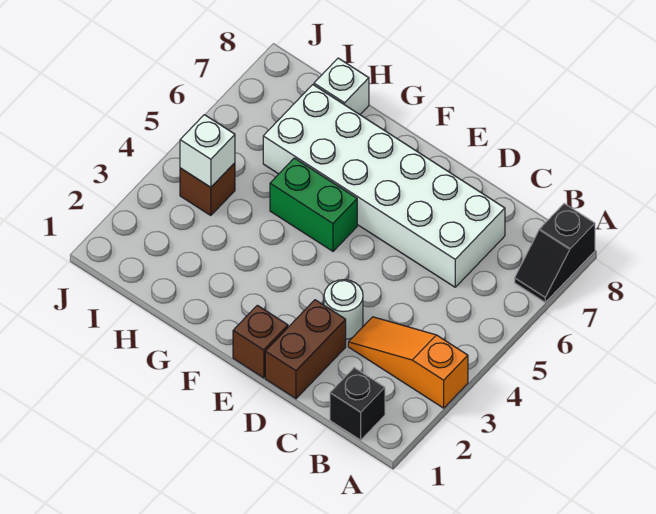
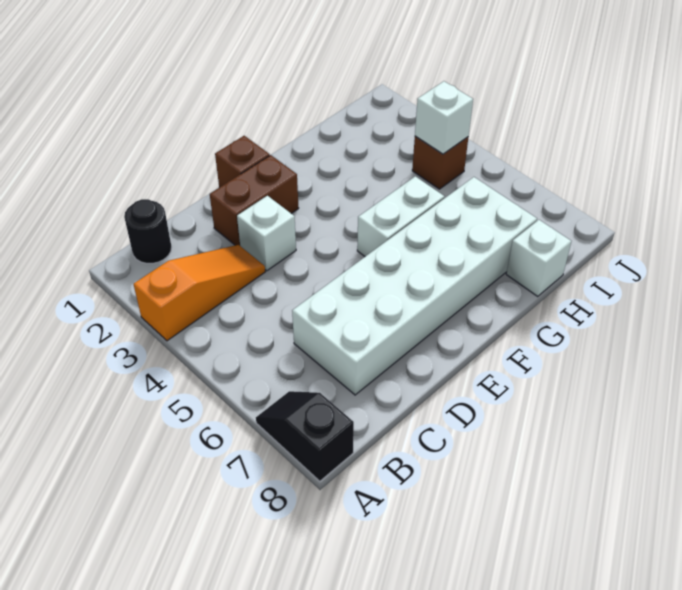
black brick B1 level 1 -> black round brick B1 level 1
brown brick D1:D2 level 1 -> brown brick D2:E2 level 1
white round brick D3 level 1 -> white brick D3 level 1
green brick F5:G5 level 1 -> white brick F5:G5 level 1

